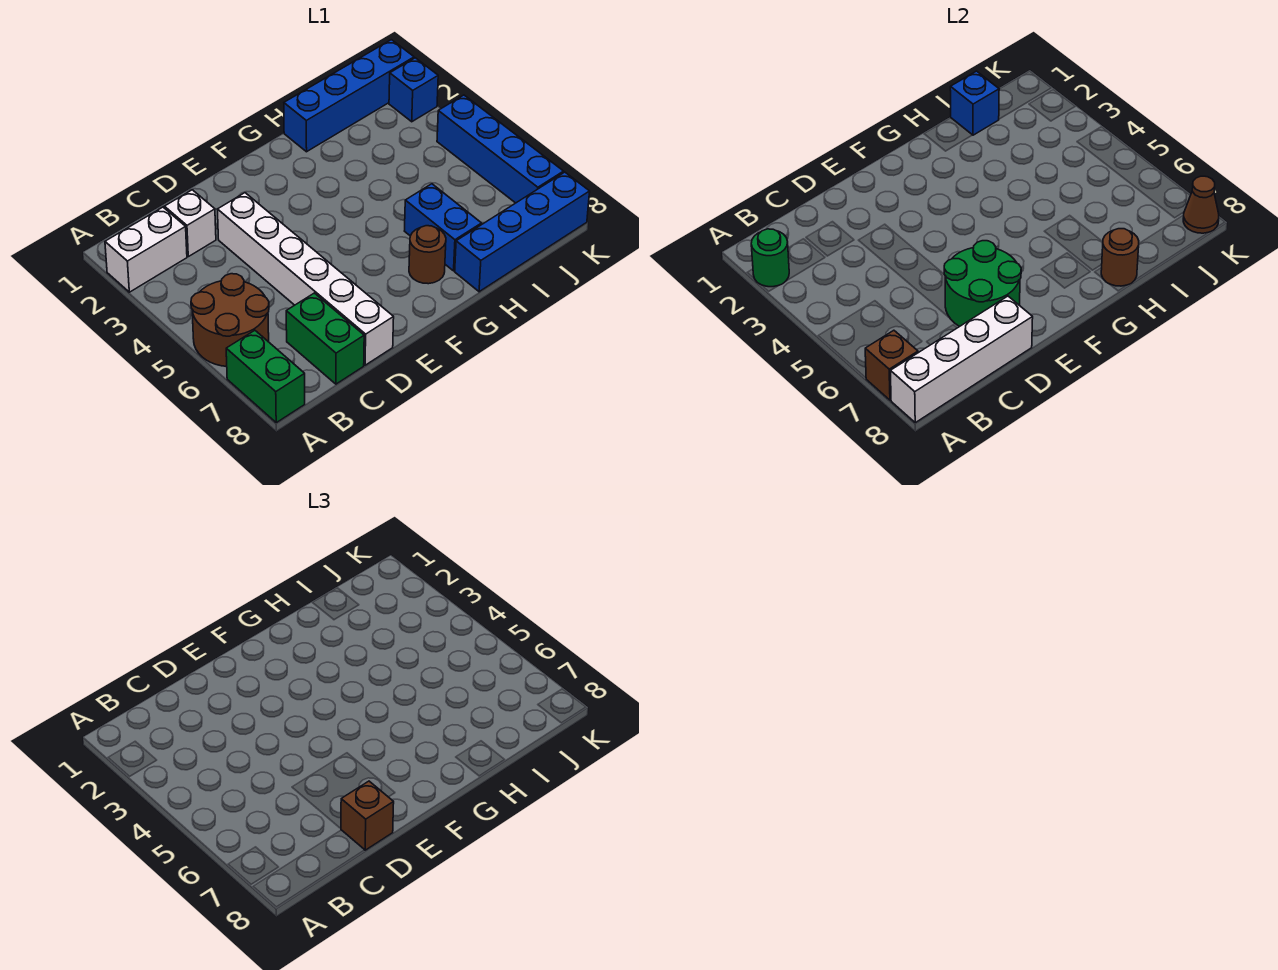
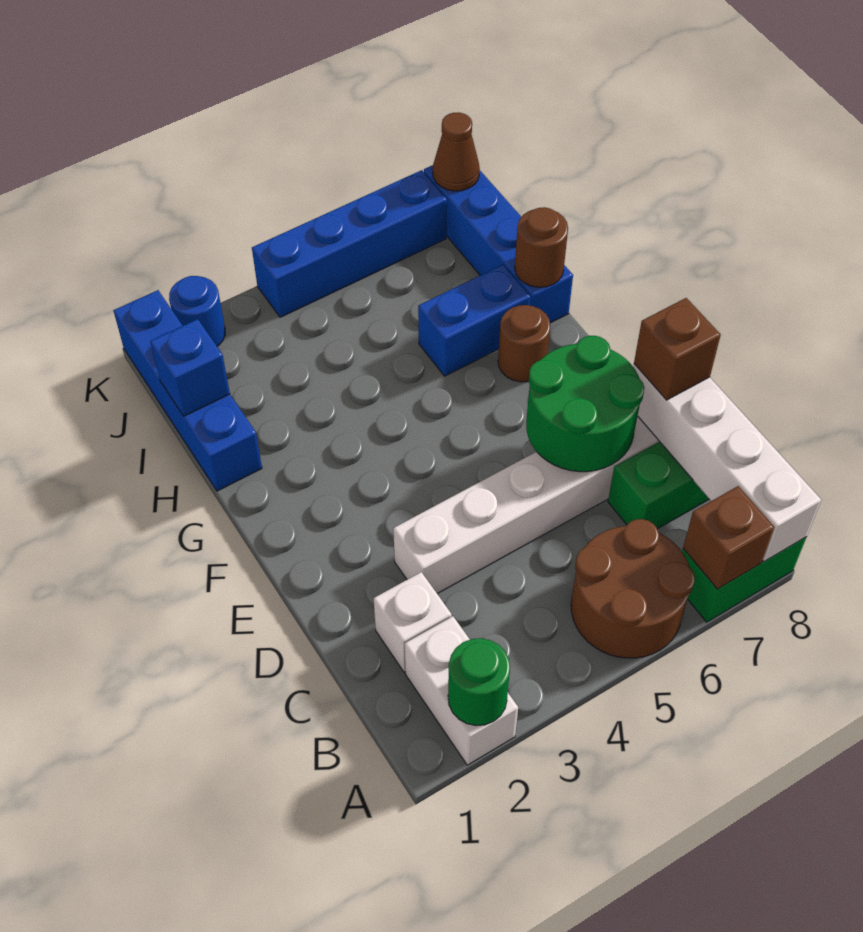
blue brick K2 level 1 -> blue round brick K2 level 1

